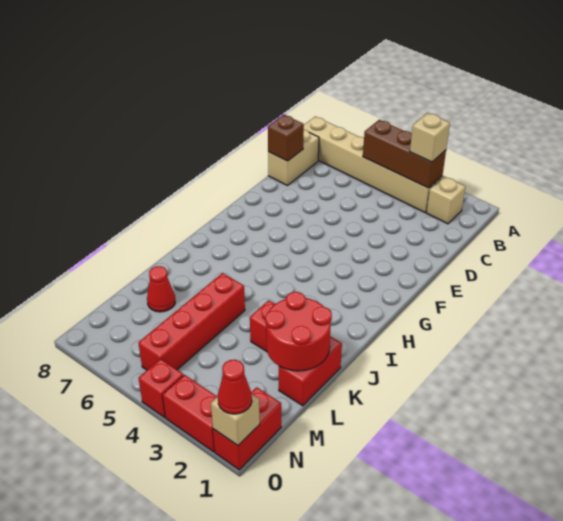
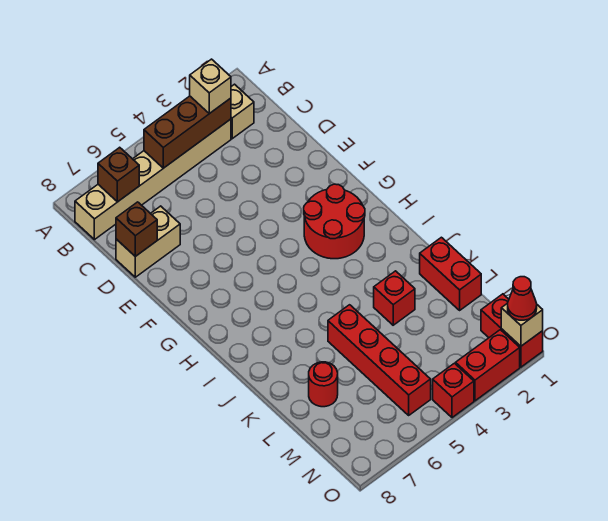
none -> brown brick B7 level 2
tan brick C8:D8 level 1 -> tan brick D7:D8 level 1
red round brick K1:L2 level 2 -> red round brick G2:H3 level 1
red cone L7 level 1 -> red round brick L7 level 1

